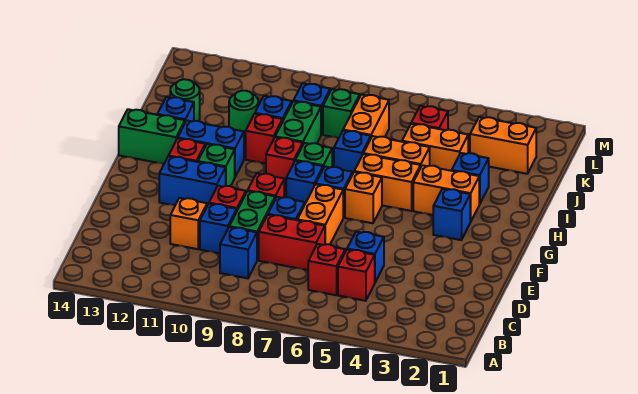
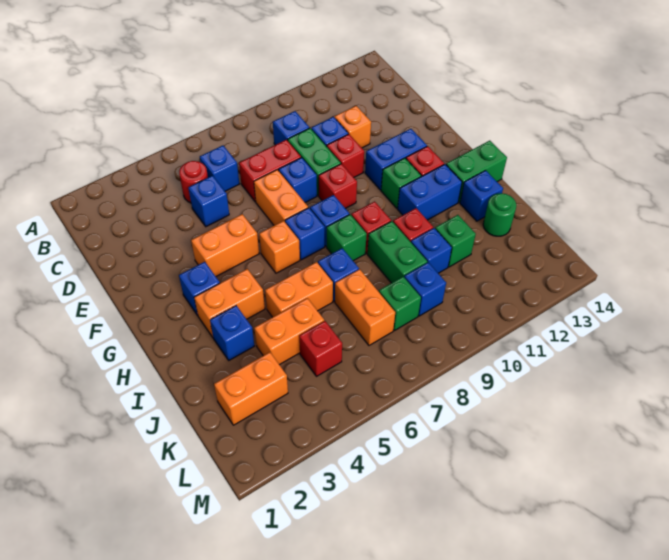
red brick C5 level 1 -> red round brick C5 level 1
red brick C6 level 1 -> blue brick C6 level 1
orange brick H5:H6 level 1 -> orange brick F4:F5 level 1
green round brick J11 level 1 -> green brick J11 level 1

